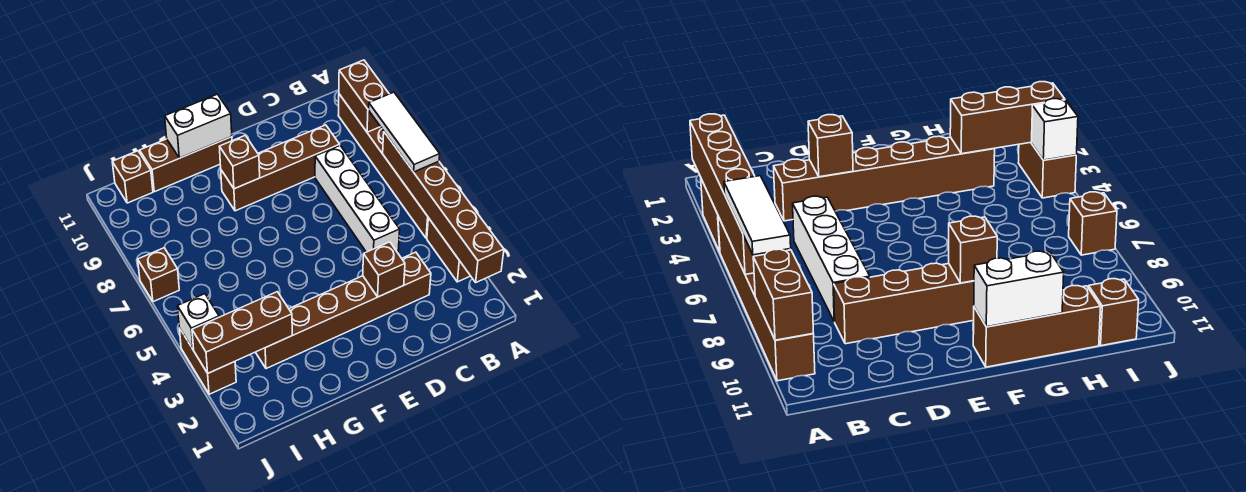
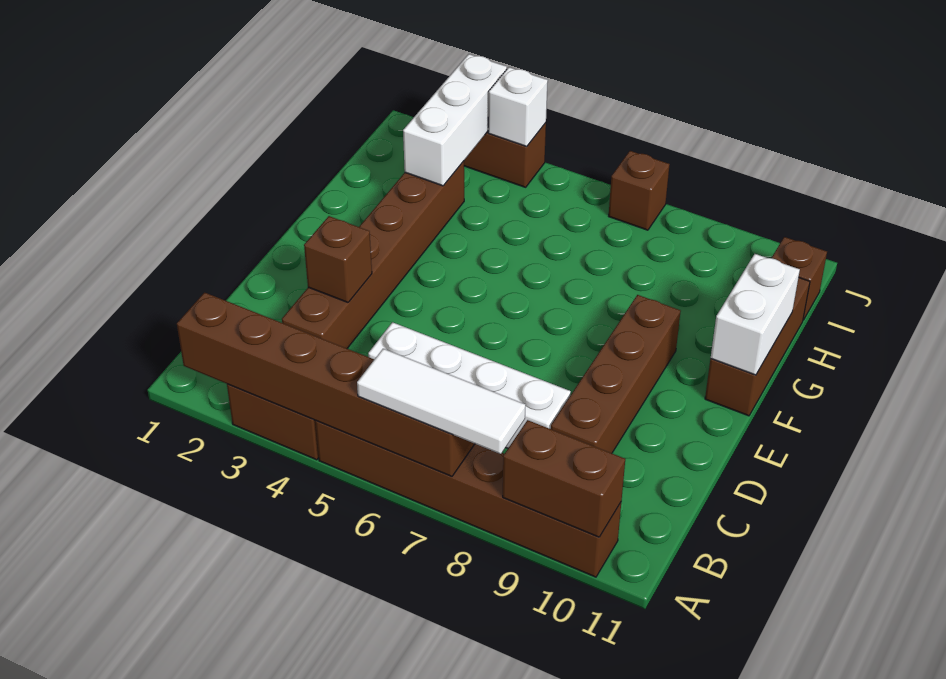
brown brick F9 level 2 -> none
brown brick H3:J3 level 2 -> white brick H3:J3 level 2

